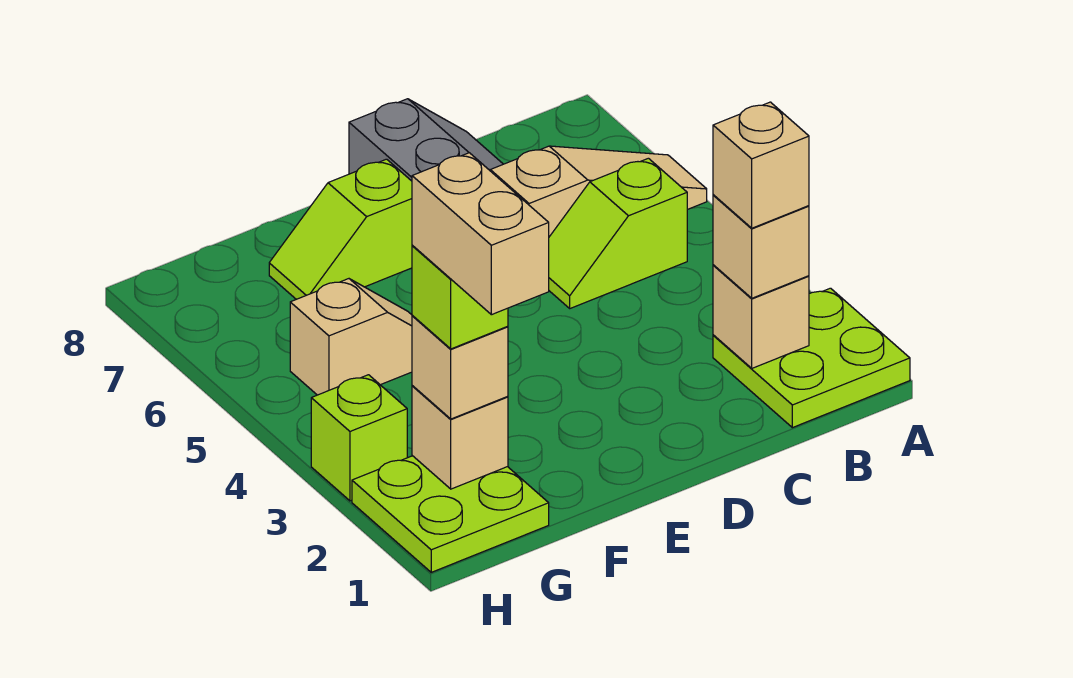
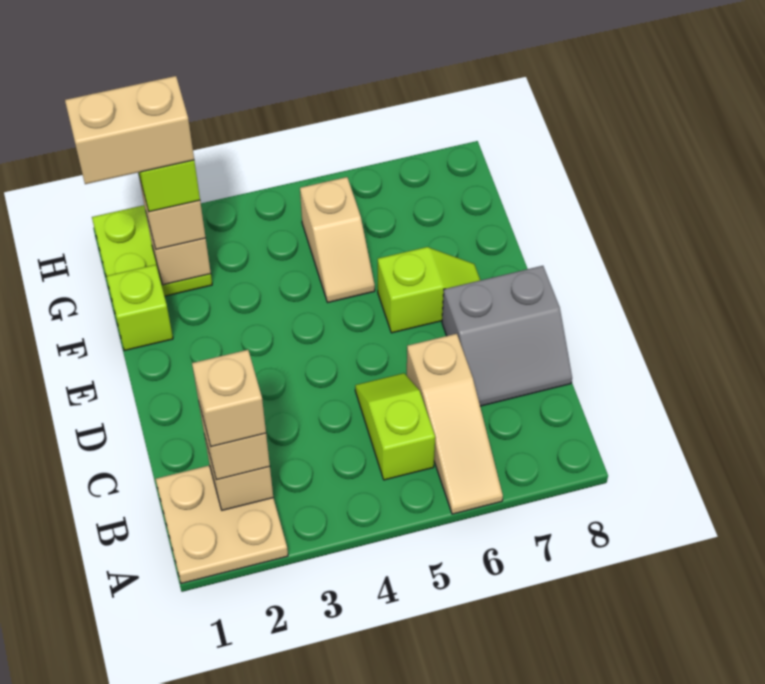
lime plate A1:B2 level 1 -> tan plate A1:B2 level 1
lime slope E7:F7 level 1 top E -> lime slope E6:E7 level 1 top 6
lime brick H3 level 1 -> lime brick F1 level 1

